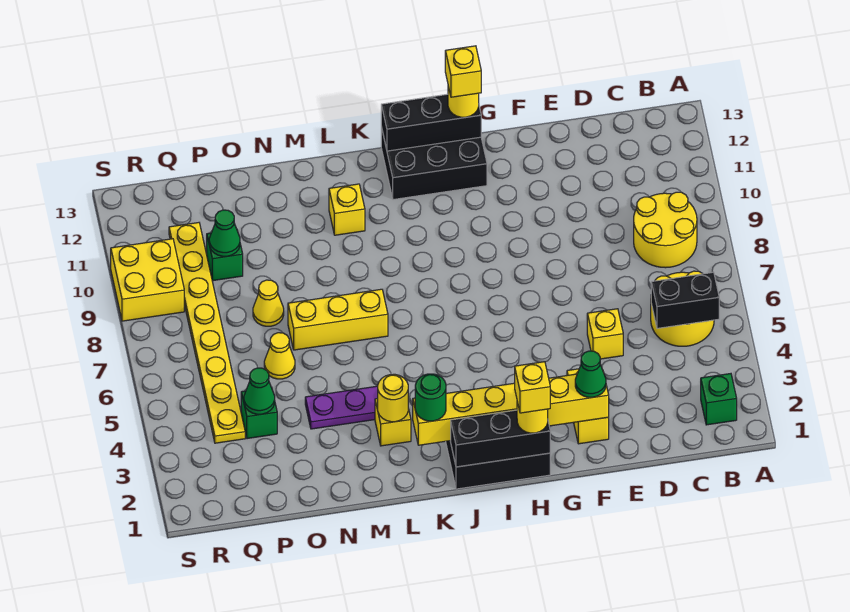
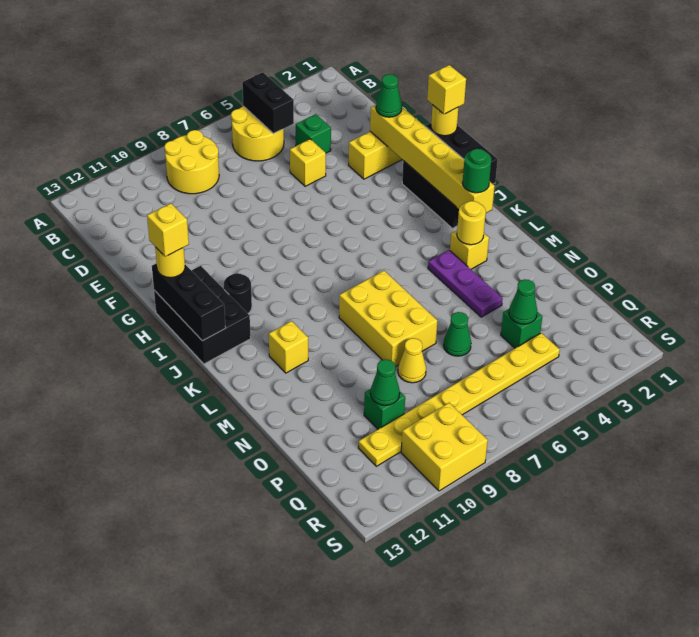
green brick B2 level 1 -> green brick D4 level 1
none -> black round brick I11 level 1
yellow brick L7:N7 level 1 -> yellow brick L7:N8 level 1
yellow cone O6 level 1 -> green cone O6 level 1

